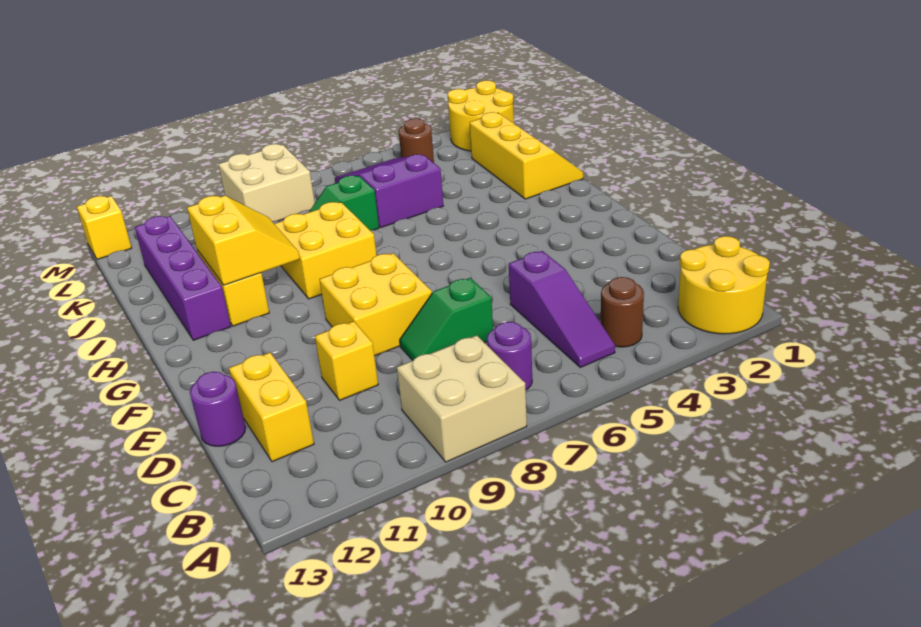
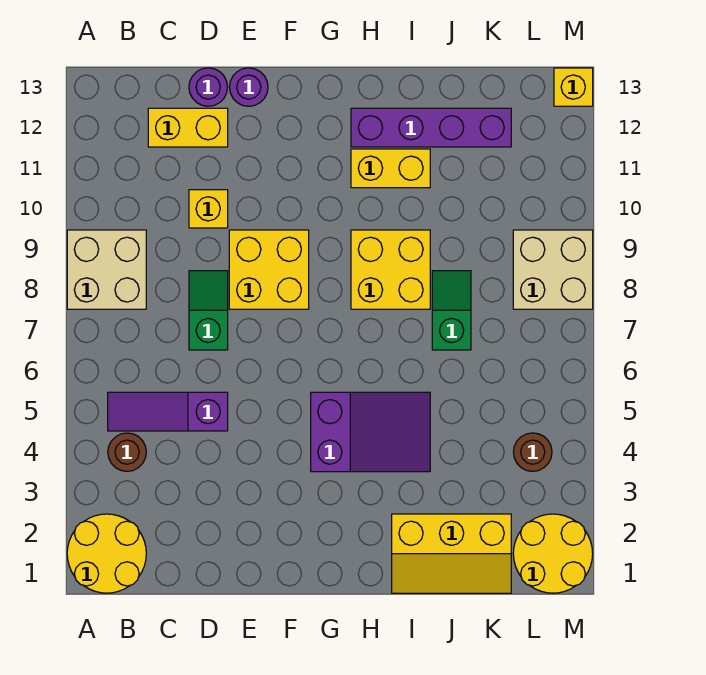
purple round brick B7 level 1 -> purple round brick E13 level 1
yellow slope H10:I11 level 2 top 11 -> none
purple slope J5:L6 level 1 top J -> purple slope G4:I5 level 1 top G

